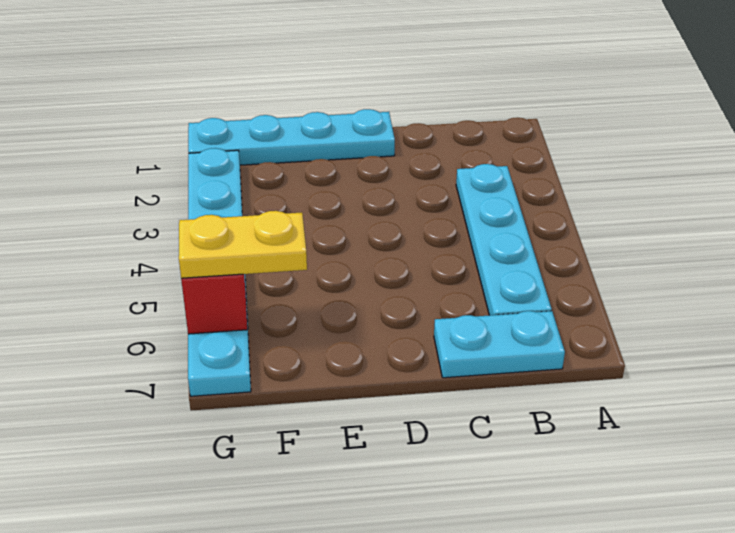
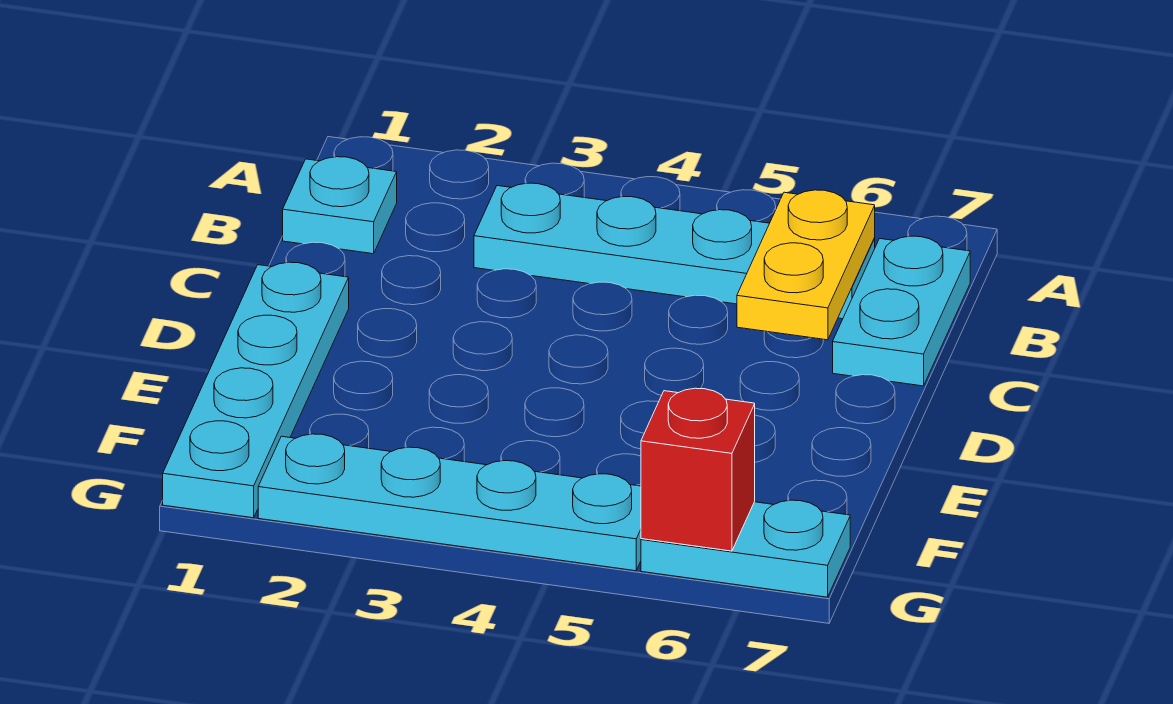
none -> cyan plate B1 level 1
yellow plate F6:G6 level 3 -> yellow plate B6:C6 level 2

